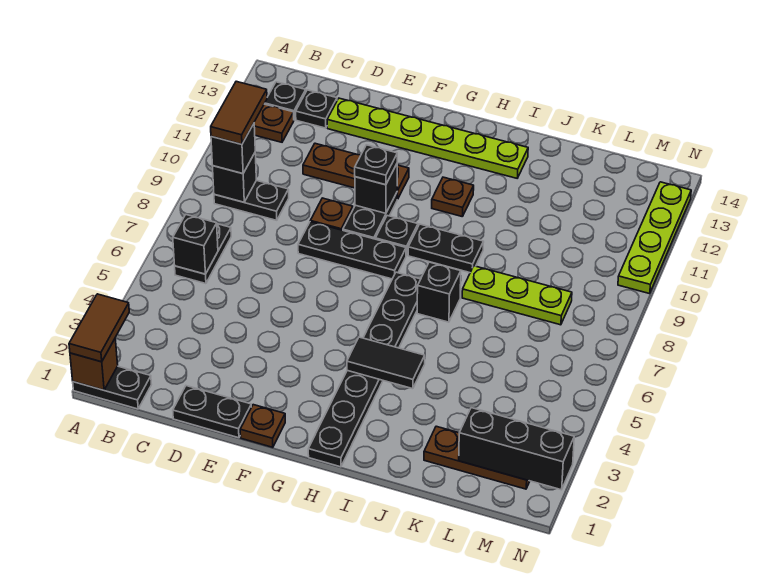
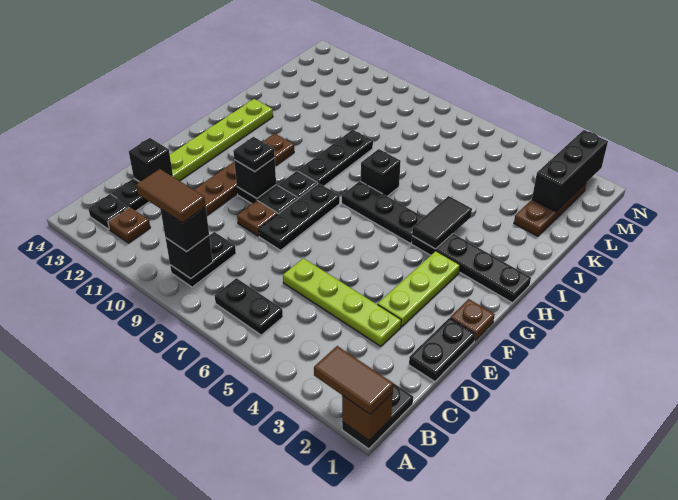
black brick B6 level 2 -> black brick D13 level 2
black plate H9:I9 level 1 -> black plate H9:J9 level 1
lime plate J8:L8 level 1 -> lime plate E3:G3 level 1
lime plate N10:N13 level 1 -> lime plate D3:D6 level 1

